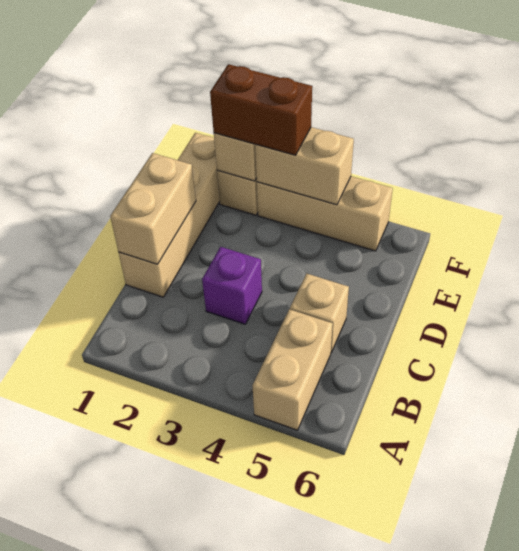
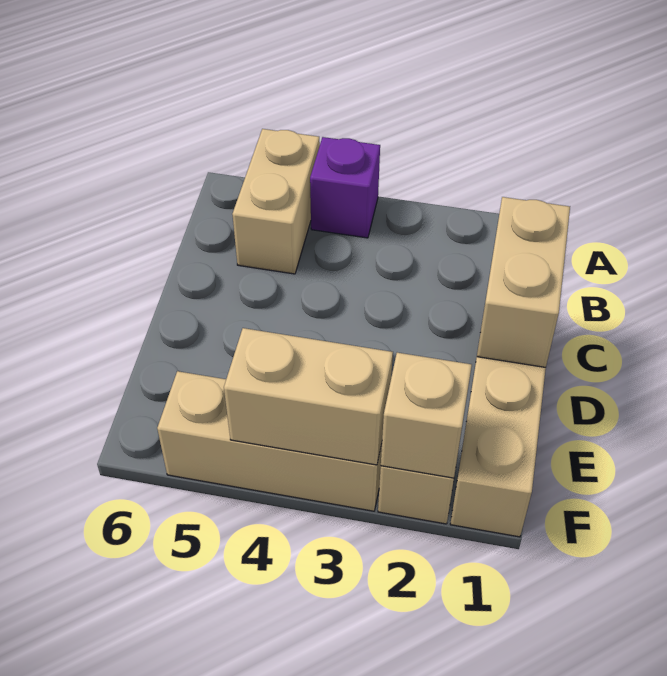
purple brick C3 level 1 -> purple brick A4 level 1
tan brick C5 level 1 -> none
brown brick F2:F3 level 3 -> none

